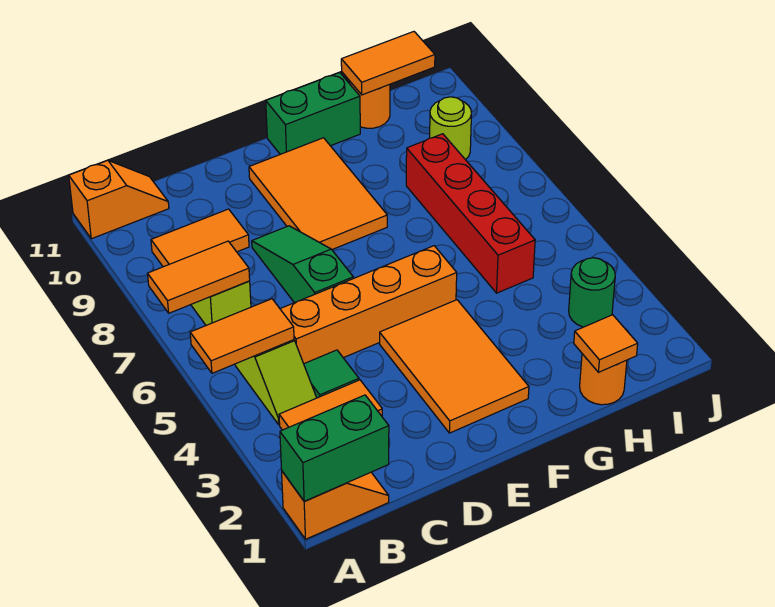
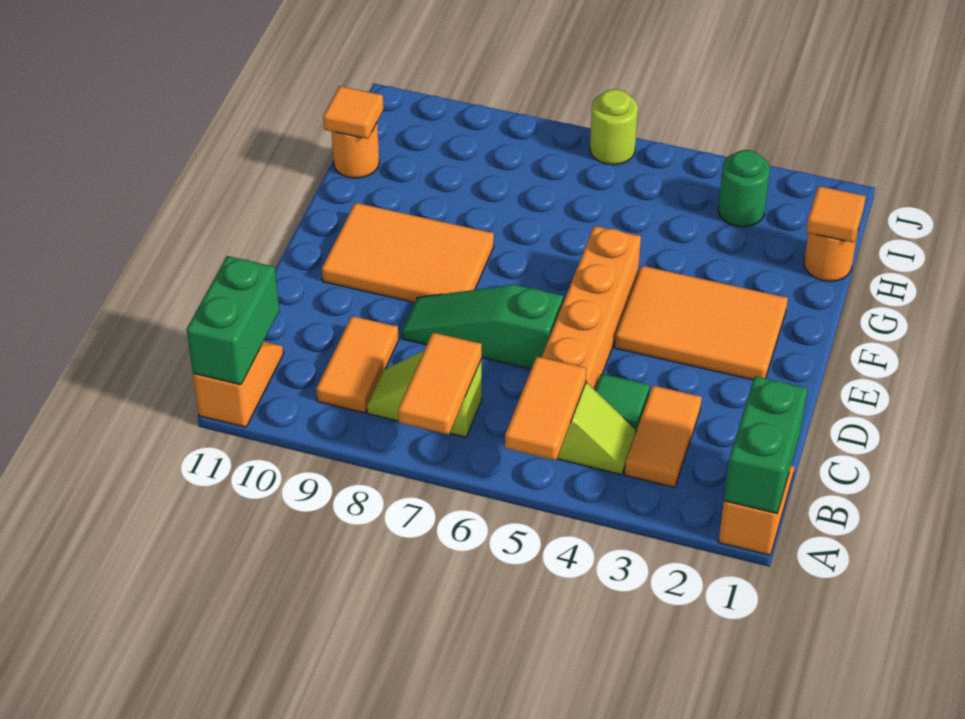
green brick F11:G11 level 1 -> green brick A11:B11 level 2
red brick H5:H8 level 1 -> none
orange tile H11:I11 level 2 -> orange tile H11 level 2
lime round brick I9 level 1 -> lime round brick J6 level 1

